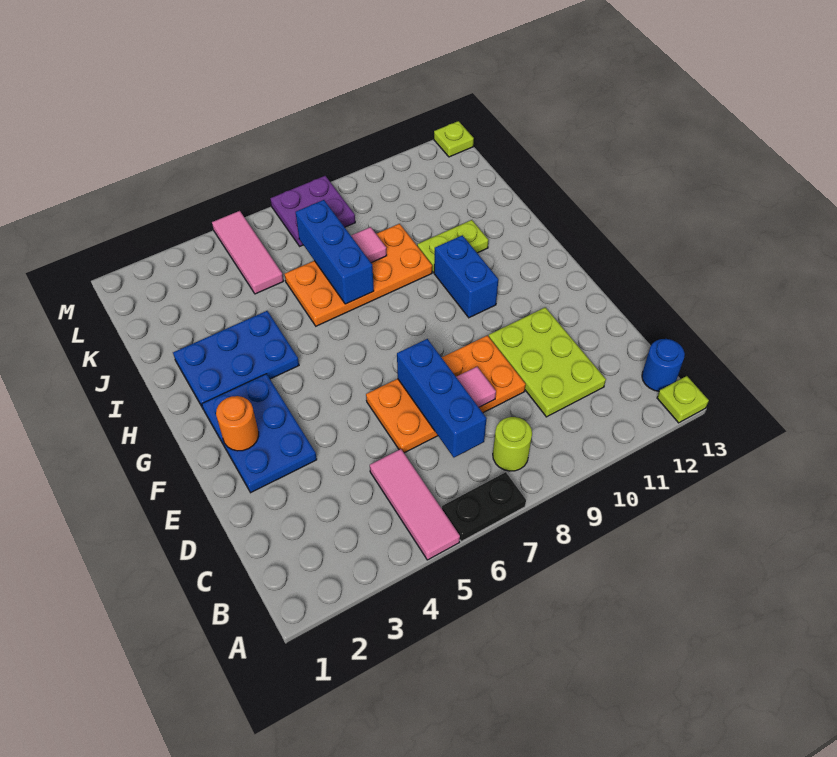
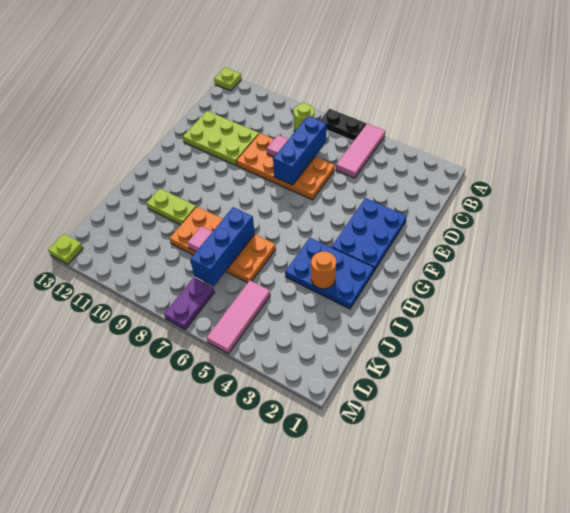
blue round brick B13 level 1 -> none
lime plate C10:E11 level 1 -> lime plate D10:E12 level 1
orange round brick F2 level 2 -> orange round brick I3 level 2
blue brick G10:H10 level 1 -> none
purple plate L7:M8 level 1 -> purple plate L7:M7 level 1

